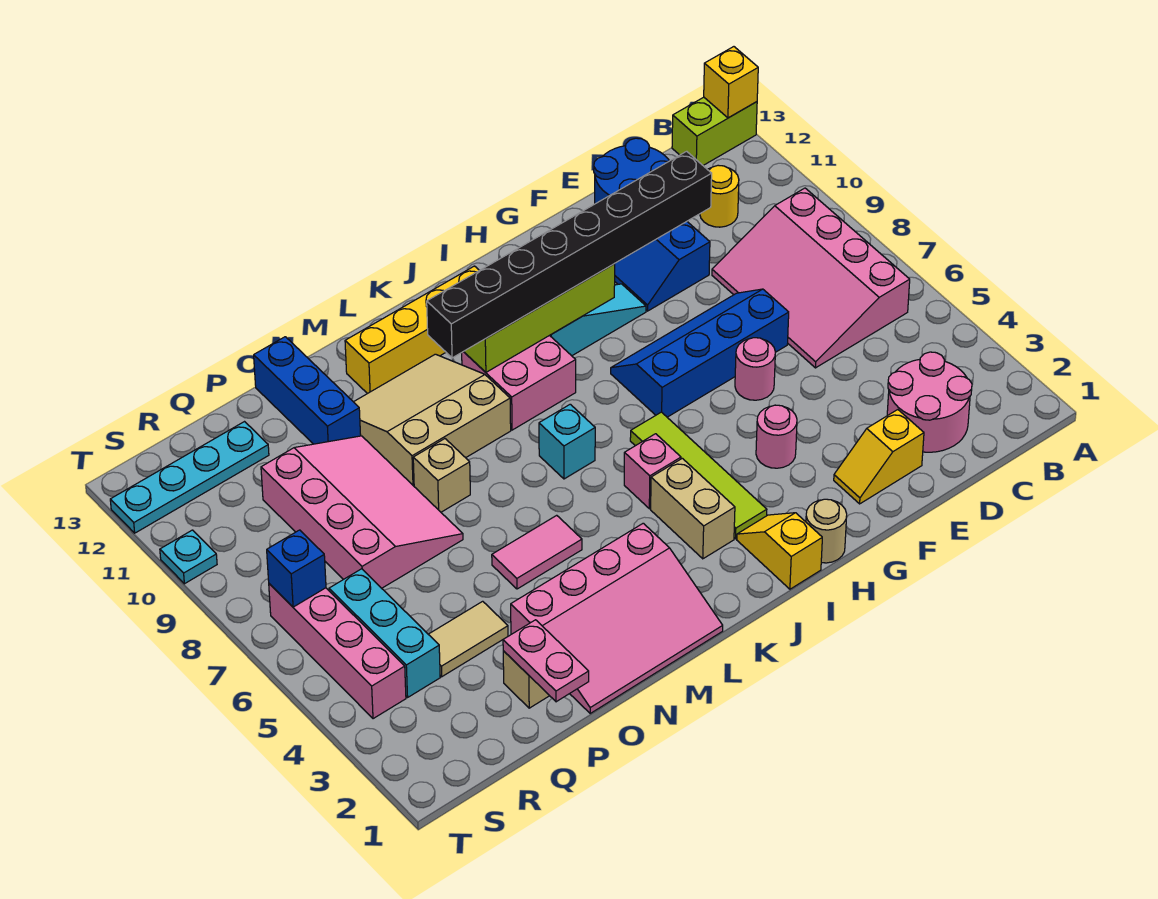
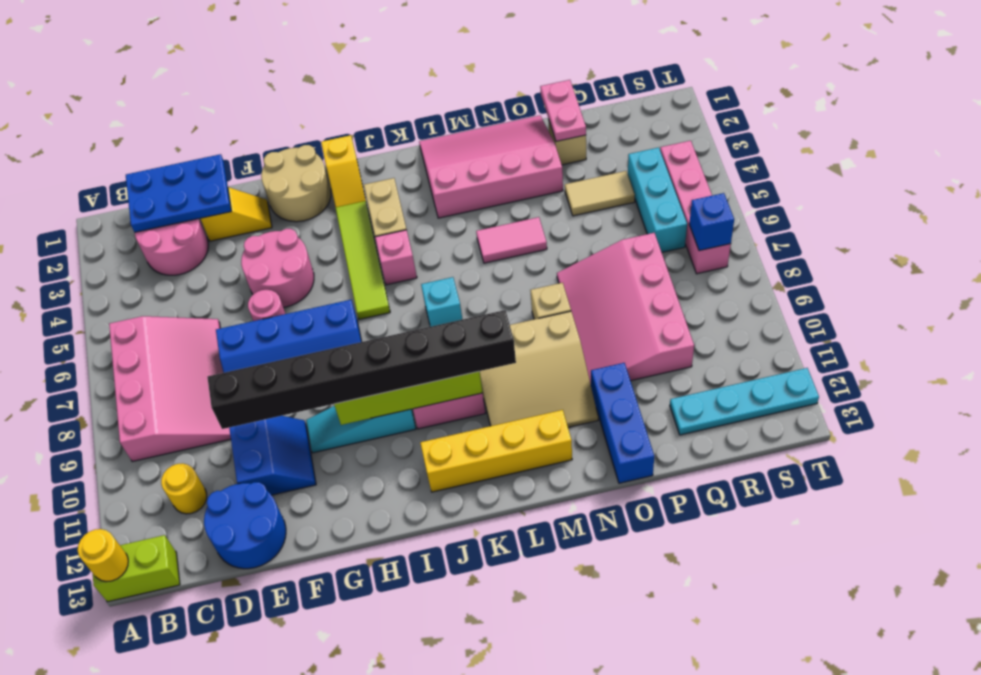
yellow brick A13 level 2 -> yellow round brick A13 level 2
none -> blue plate C1:E2 level 2
pink round brick G4 level 1 -> pink round brick F4:G5 level 1
tan round brick H1 level 1 -> tan round brick G1:H2 level 1
cyan plate T10 level 1 -> none

